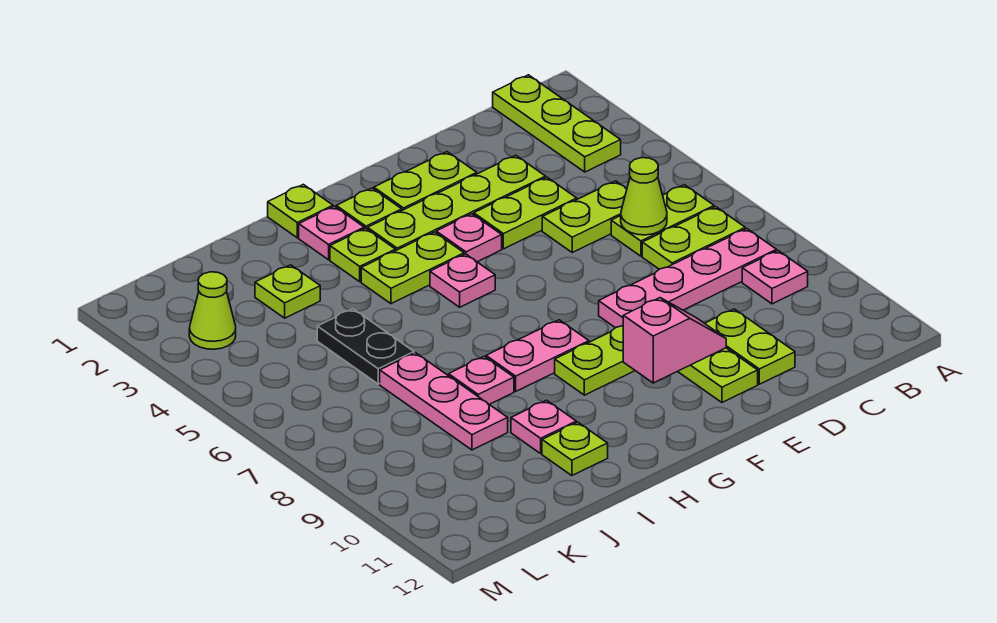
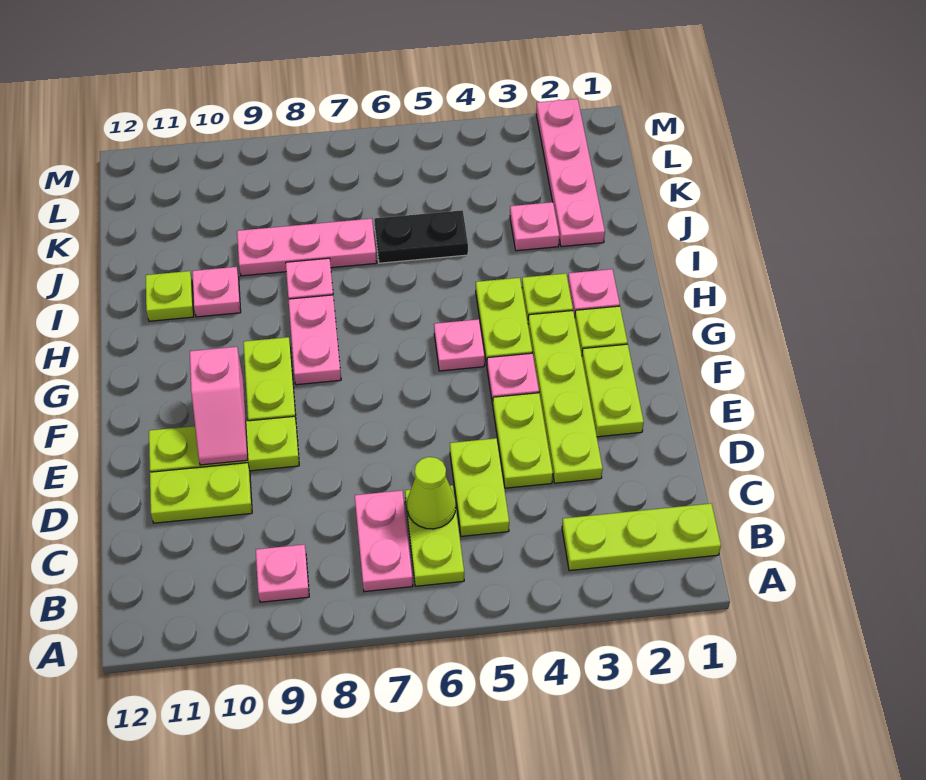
lime plate B7:C7 level 1 -> pink plate B7:C7 level 1
pink plate B8:E8 level 1 -> pink plate J2:M2 level 1
lime plate H1 level 1 -> none
lime plate J3 level 1 -> pink plate J3 level 1
lime cone L3 level 1 -> none

